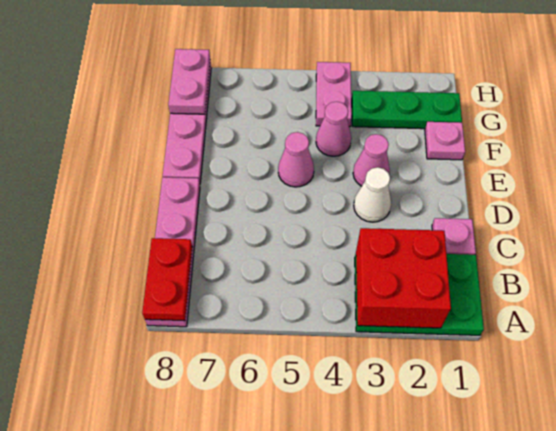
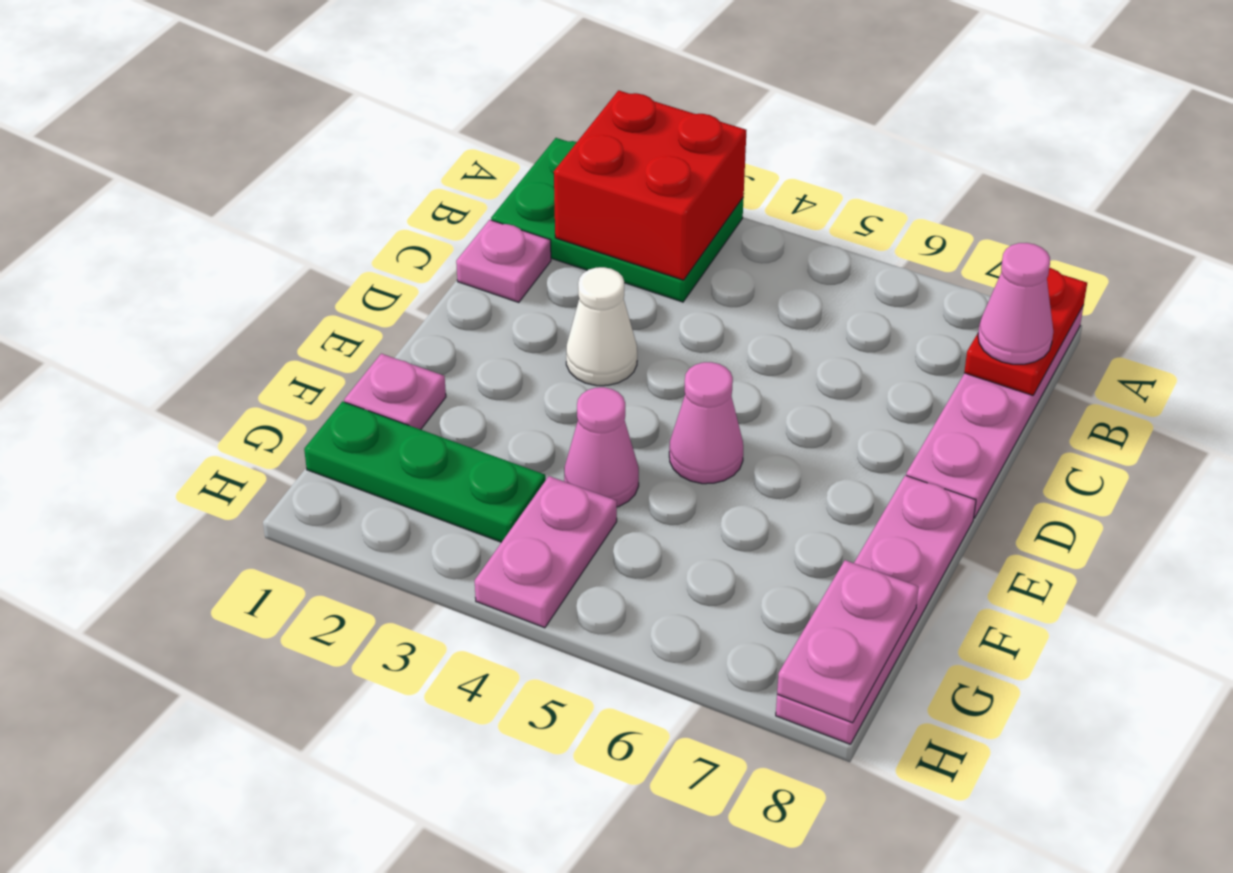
pink cone E3 level 1 -> pink cone B8 level 3

